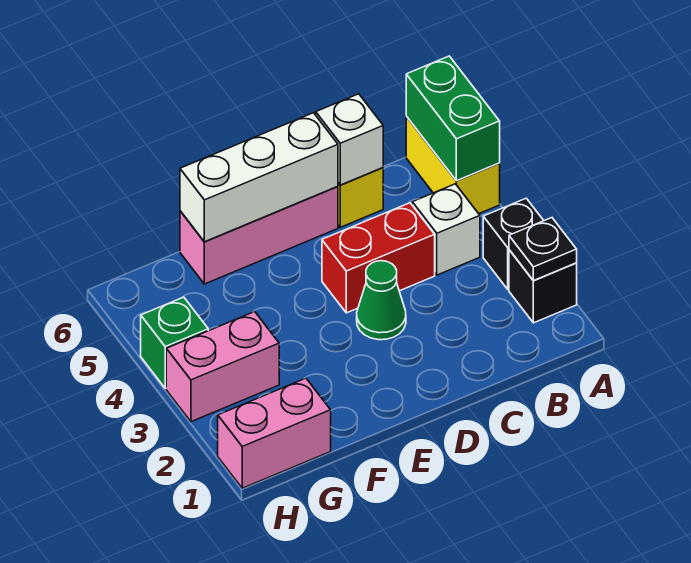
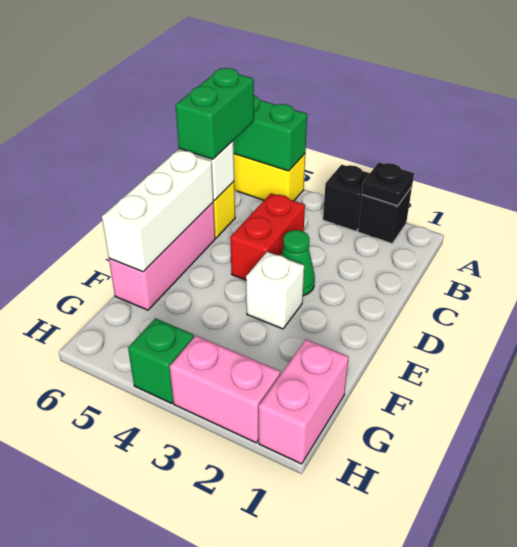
white brick B4 level 1 -> white brick E3 level 1
none -> green brick B6:C6 level 3
pink brick G3:H3 level 1 -> pink brick H2:H3 level 1

